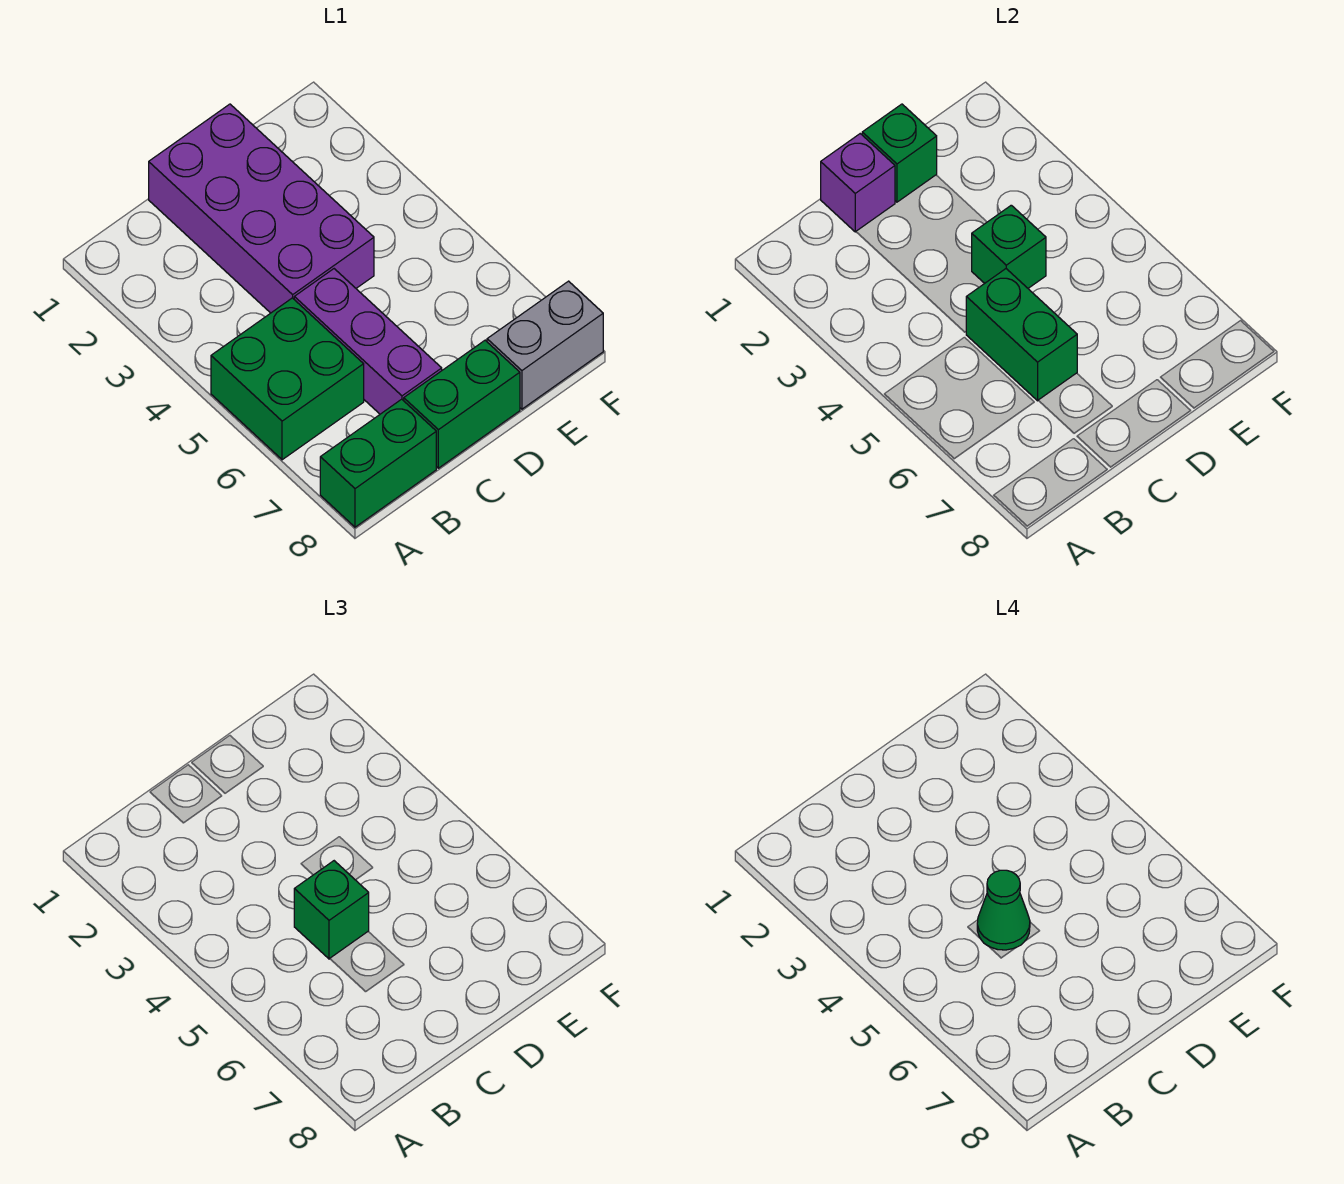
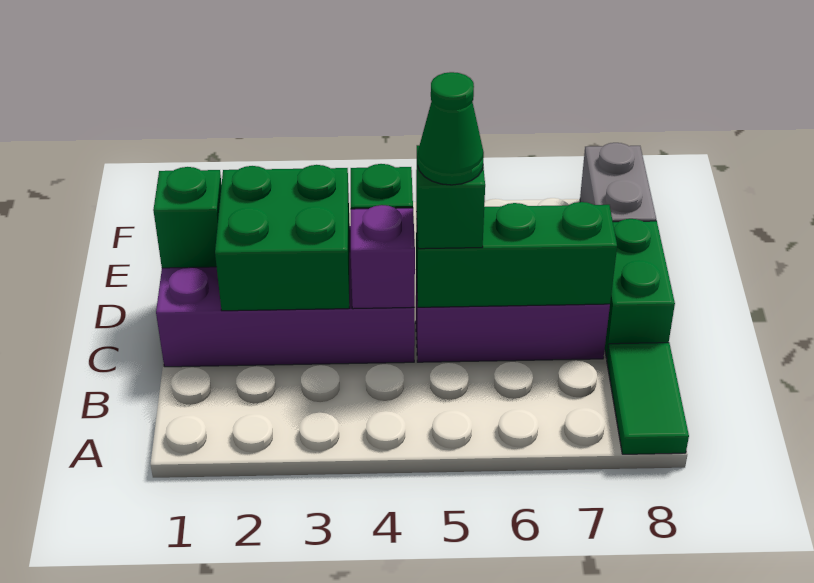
green brick A5:B6 level 1 -> green brick C2:D3 level 2
green brick A8:B8 level 1 -> green tile A8:B8 level 1
purple brick C1 level 2 -> purple brick C4 level 2
green brick C5:C6 level 2 -> green brick C5:C7 level 2

